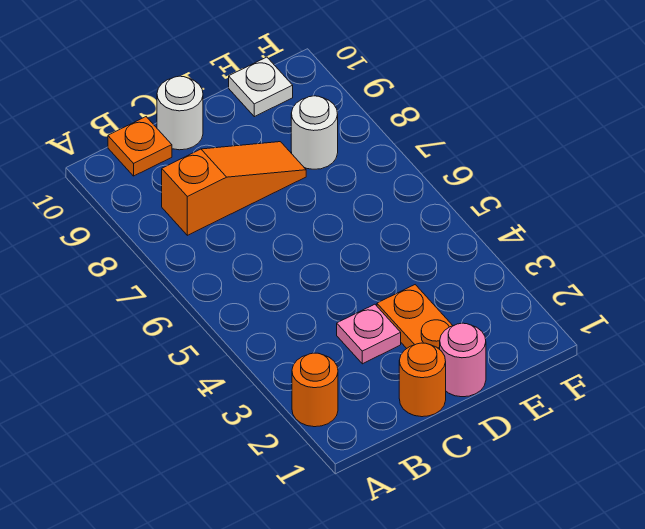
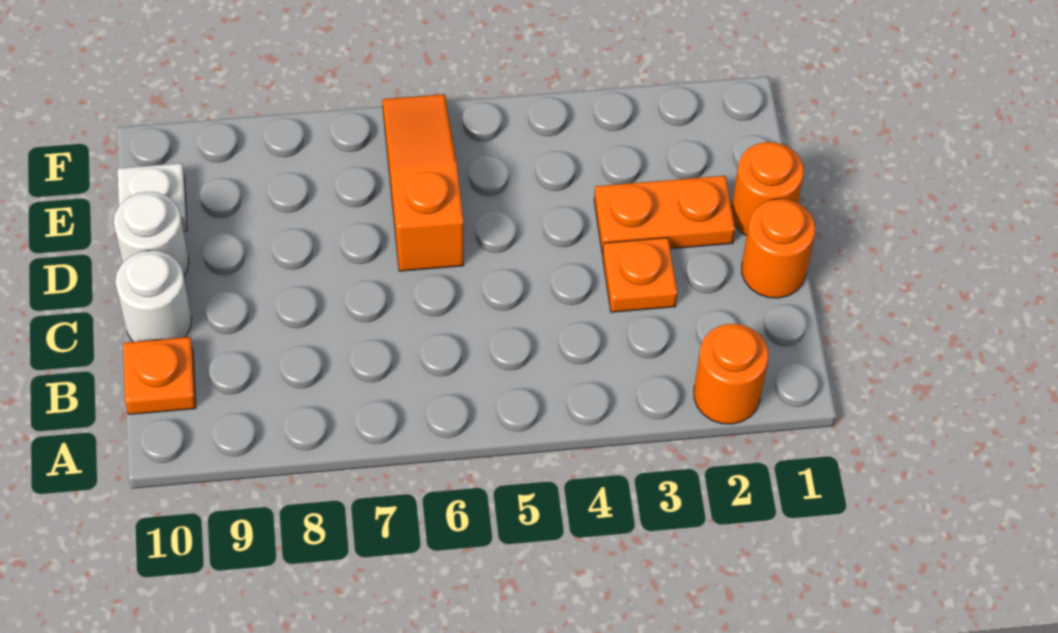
orange slope B8:D8 level 1 top B -> orange slope D6:F6 level 1 top D
pink plate C3 level 1 -> orange plate C3 level 1
pink round brick D1 level 1 -> orange round brick D1 level 1
white round brick E8 level 1 -> white round brick D10 level 1

